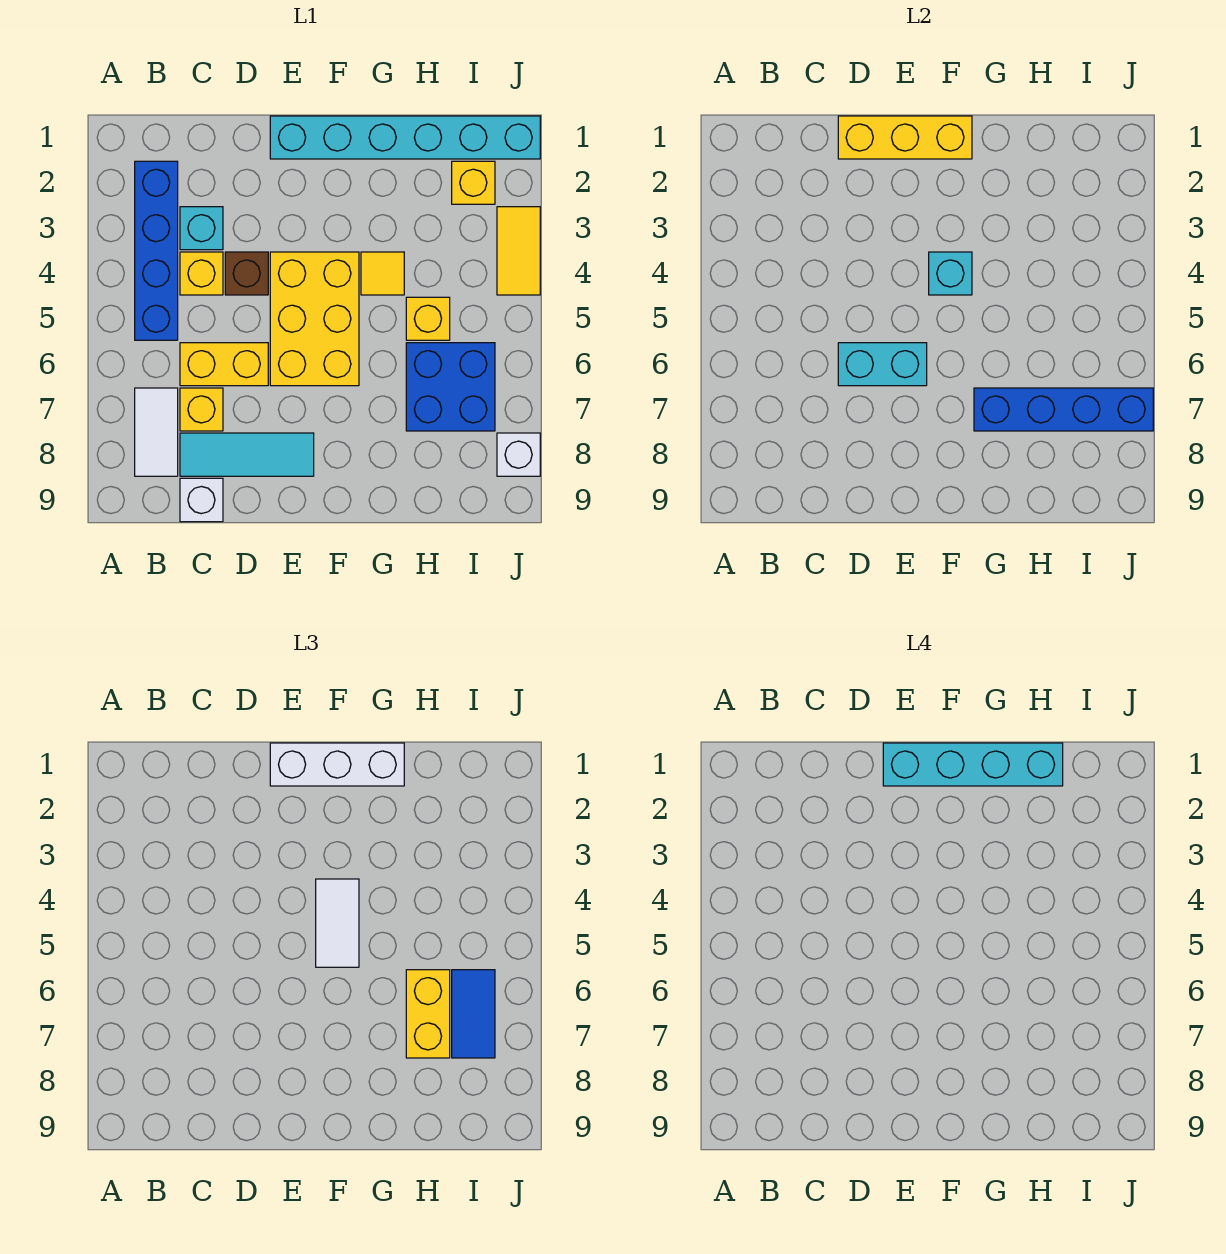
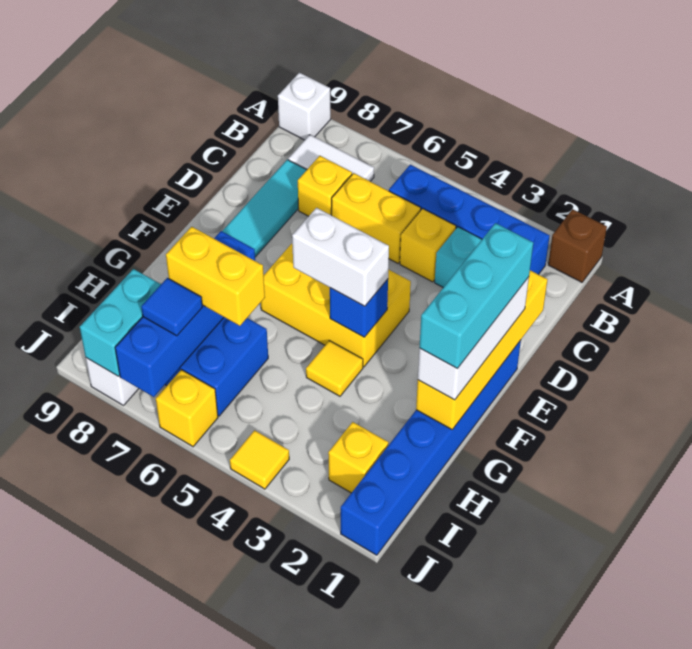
yellow brick C6:D6 level 1 -> yellow brick C5:C6 level 1
white brick C9 level 1 -> white brick A9 level 1
yellow brick D1:F1 level 2 -> yellow brick D1:G1 level 2
brown brick D4 level 1 -> brown brick A1 level 1
cyan brick D6:E6 level 2 -> cyan brick I8:J8 level 2
cyan brick E1:J1 level 1 -> blue brick E1:J1 level 1
cyan brick E1:H1 level 4 -> cyan brick E1:G1 level 4
cyan brick F4 level 2 -> blue brick F4 level 2
white tile F4:F5 level 3 -> white brick F4:F5 level 3
yellow brick H5 level 1 -> yellow brick J6 level 1
blue tile I6:I7 level 3 -> blue tile I7 level 3
yellow tile J3:J4 level 1 -> yellow tile J4 level 1

